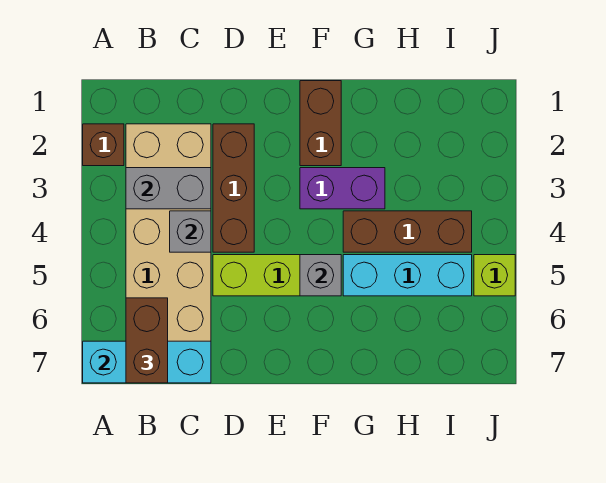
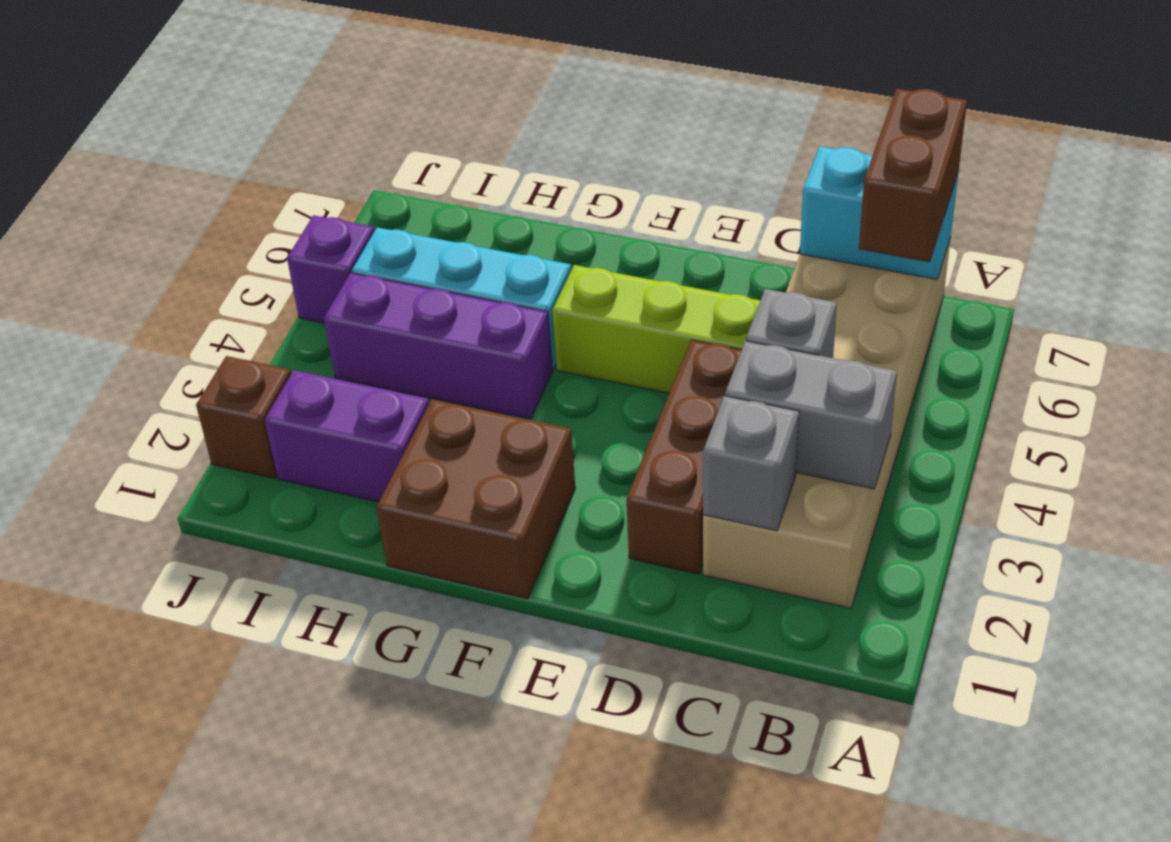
brown brick A2 level 1 -> brown brick J2 level 1
cyan brick A7:C7 level 2 -> cyan brick B7:C7 level 2
brown brick F1:F2 level 1 -> brown brick F1:G2 level 1
purple brick F3:G3 level 1 -> purple brick H2:I2 level 1
grey brick F5 level 2 -> grey brick C2 level 2
brown brick G4:I4 level 1 -> purple brick G4:I4 level 1
lime brick J5 level 1 -> purple brick J5 level 1

